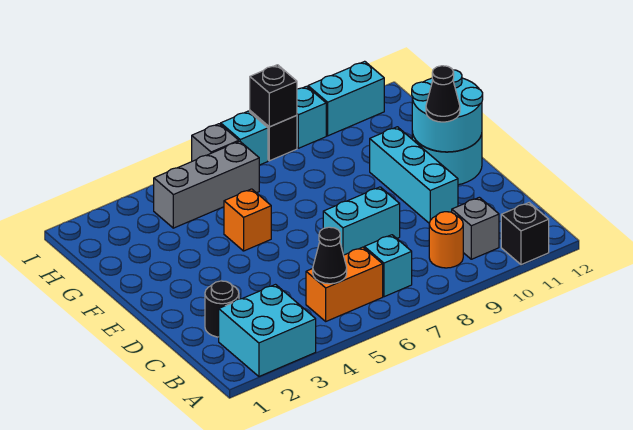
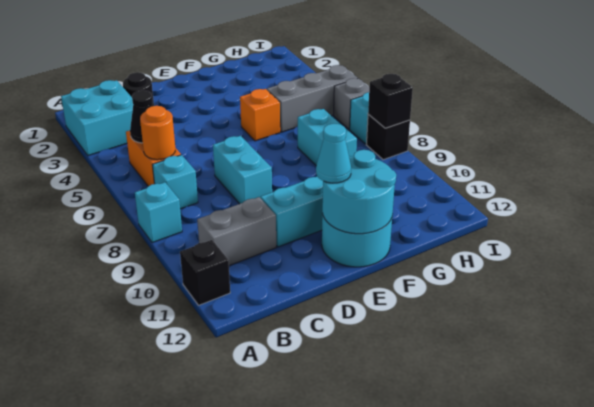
orange round brick B9 level 1 -> orange round brick B6 level 2
grey brick B10 level 1 -> grey brick B10:C10 level 1
black cone E11 level 3 -> cyan cone E11 level 3
grey brick H4:H6 level 1 -> grey brick G5:I5 level 1
cyan brick I9 level 1 -> cyan brick A8 level 1
cyan brick I10:I11 level 1 -> cyan brick G7:G8 level 1

